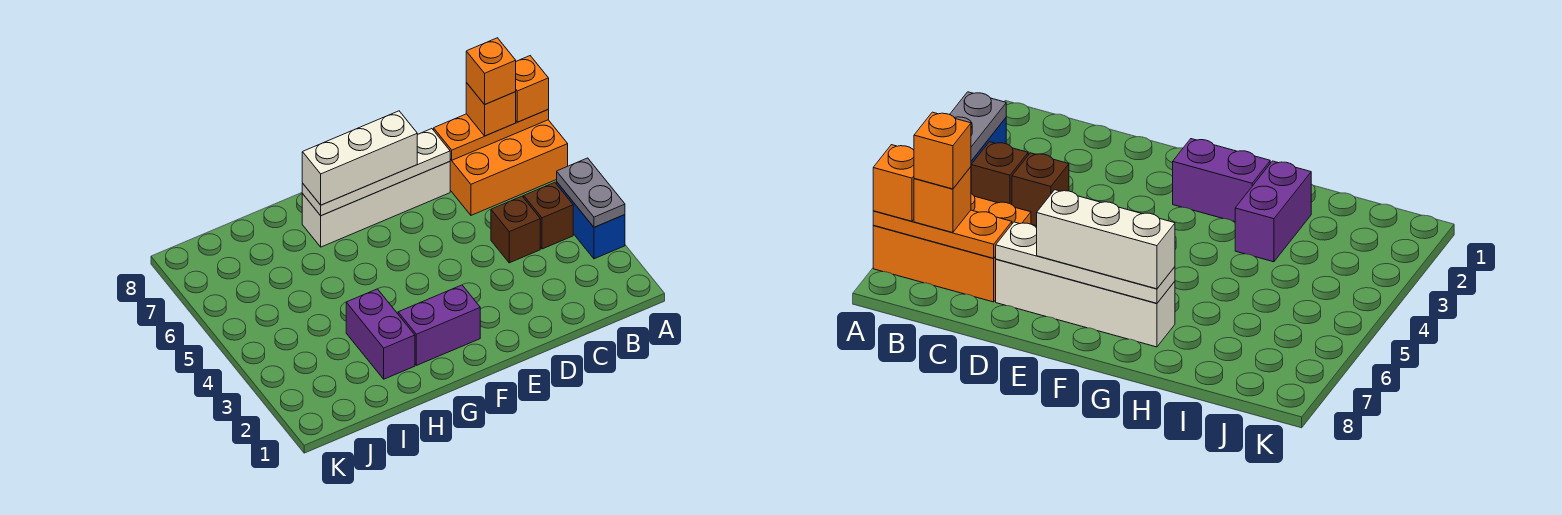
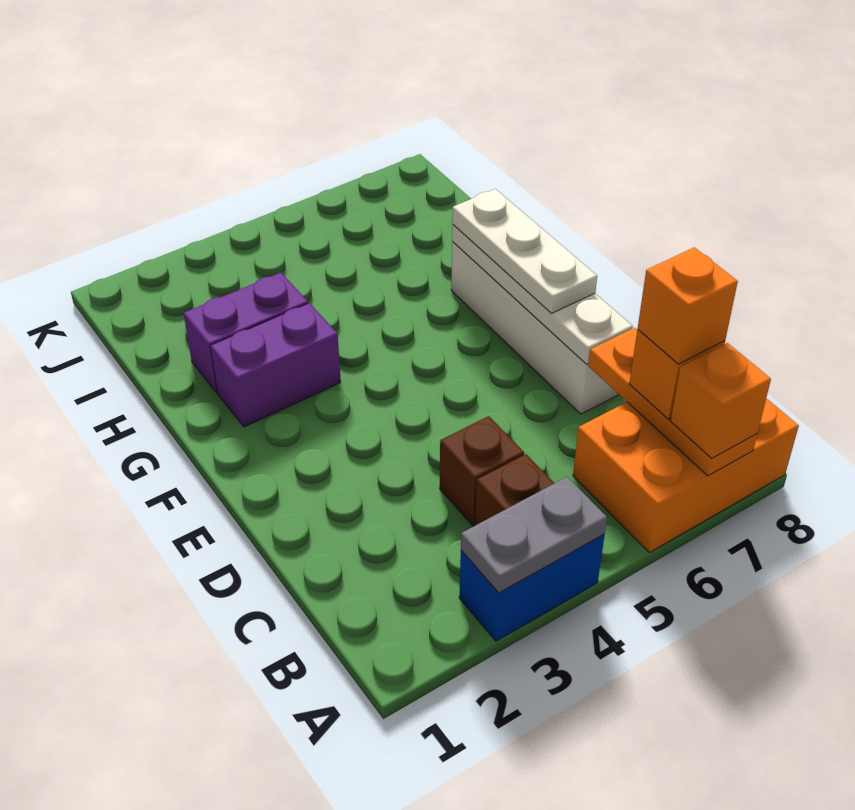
orange brick A6:C7 level 1 -> orange brick A6:B8 level 1
white brick E7:G7 level 3 -> white plate E7:G7 level 3
purple brick F2:G2 level 1 -> purple brick G2:G3 level 1

